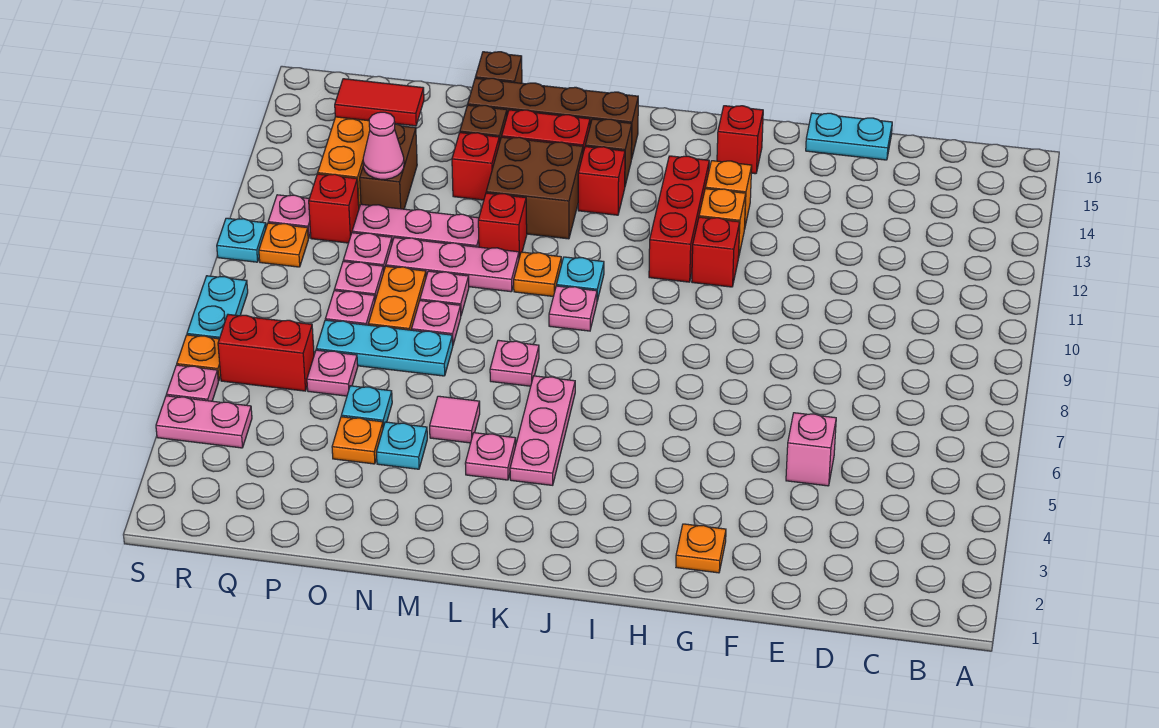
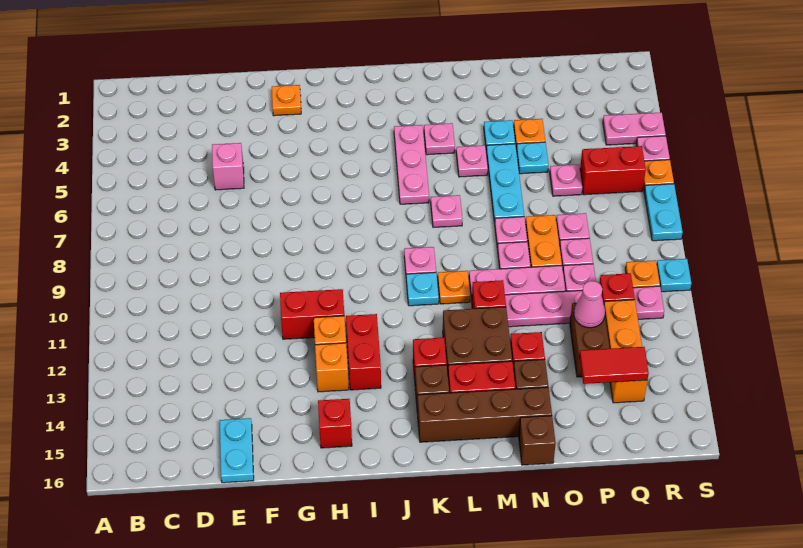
cyan plate E16:F16 level 1 -> cyan plate E15:E16 level 1
red brick H11 level 1 -> red brick G11:H11 level 1
red brick I11:I13 level 1 -> red brick I12:I13 level 1
pink tile M5 level 1 -> pink plate M5 level 1
cyan plate N7:P7 level 1 -> cyan plate N5:N7 level 1

